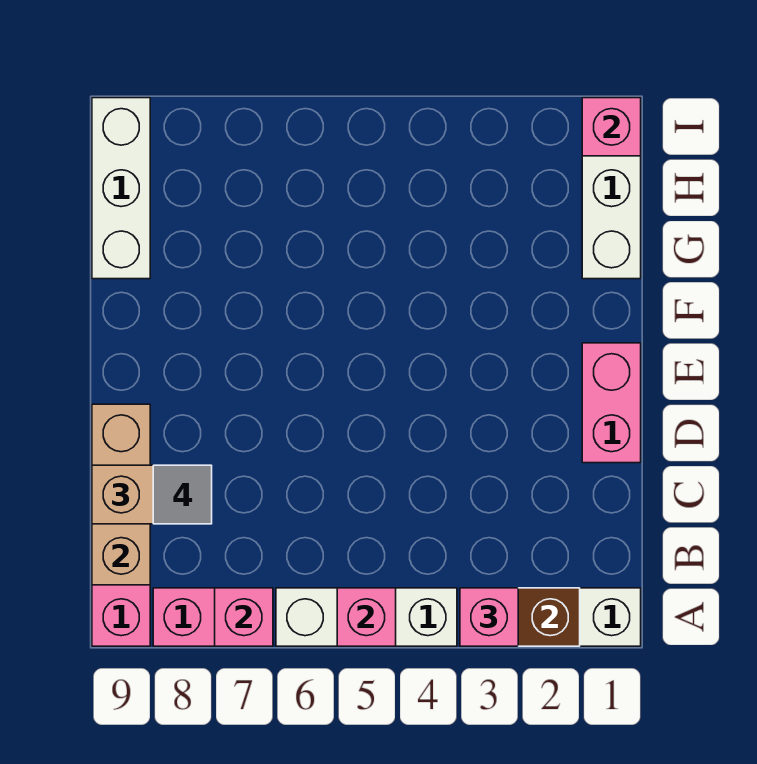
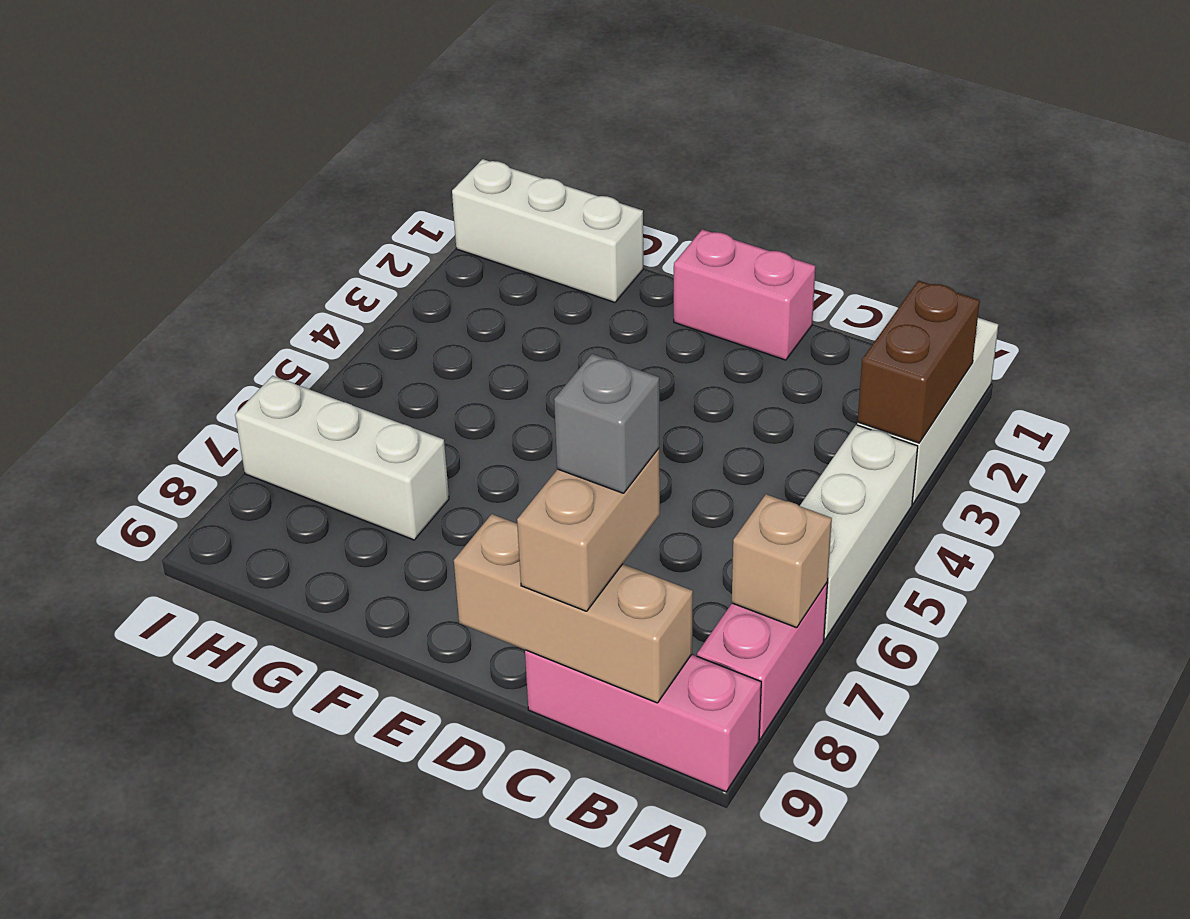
pink brick A3 level 3 -> none
pink brick A5 level 2 -> none
pink brick A7 level 2 -> tan brick A7 level 2
grey tile C8 level 4 -> grey brick C8 level 4
white brick G9:I9 level 1 -> white brick G7:I7 level 1
pink brick I1 level 2 -> none

